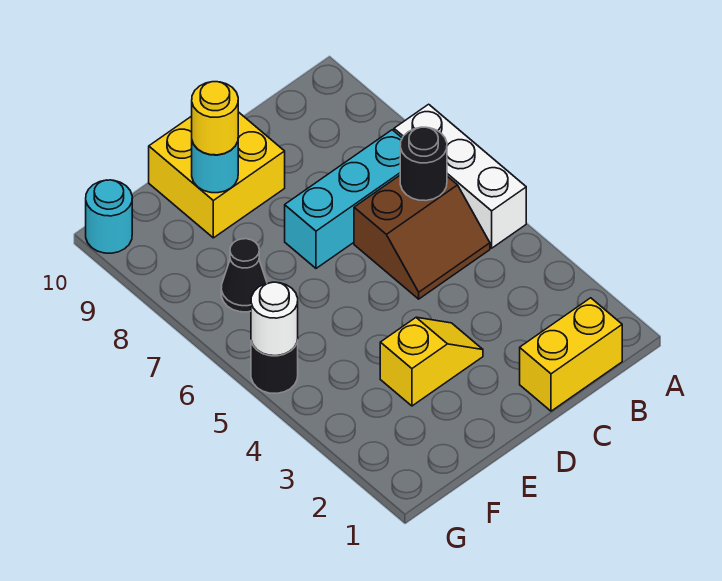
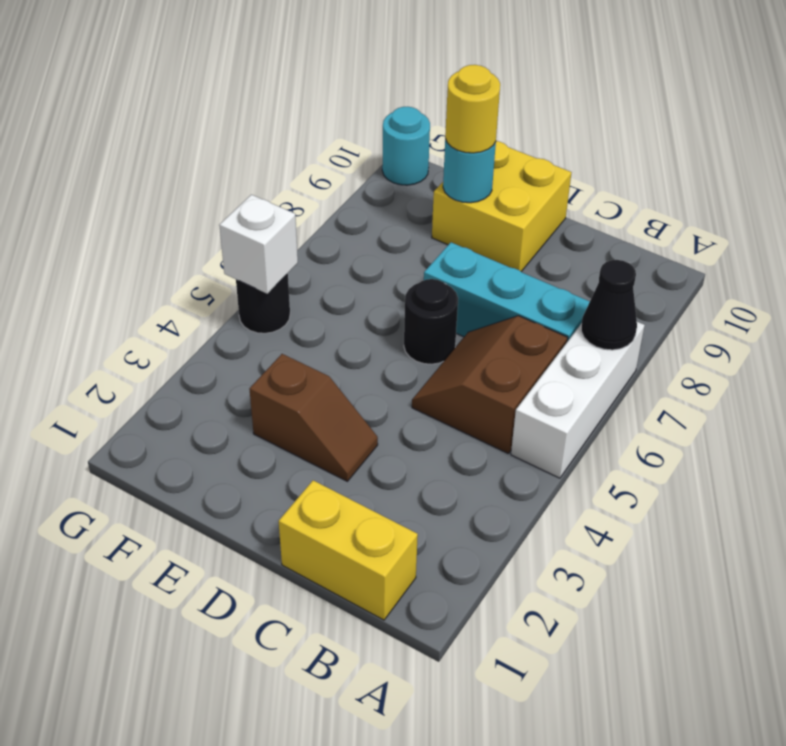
brown slope B5:C6 level 1 top 6 -> brown slope B5:C6 level 1 top B
black round brick B6 level 2 -> black round brick D6 level 1
yellow slope D3:E3 level 1 top E -> brown slope D3:E3 level 1 top E
black cone F7 level 1 -> black cone A7 level 2
white round brick G5 level 2 -> white brick G5 level 2

